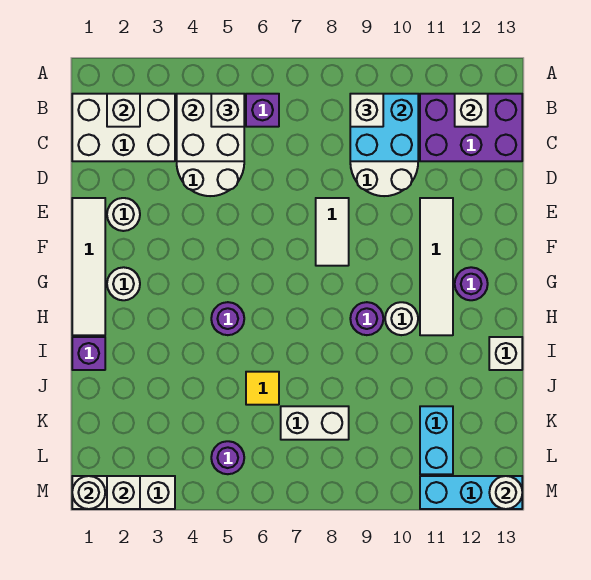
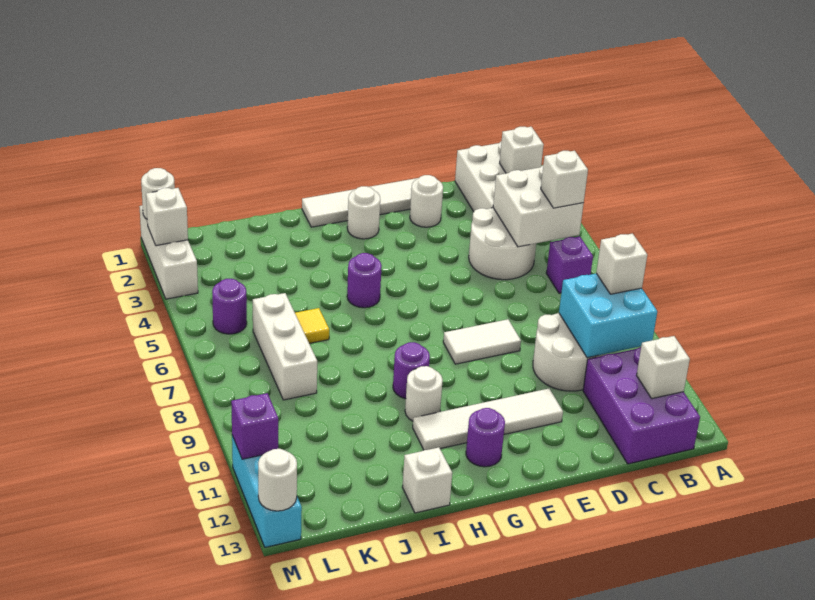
purple brick I1 level 1 -> purple brick M11 level 2
white brick K7:K8 level 1 -> white brick K6:K8 level 1
cyan brick K11:L11 level 1 -> none

